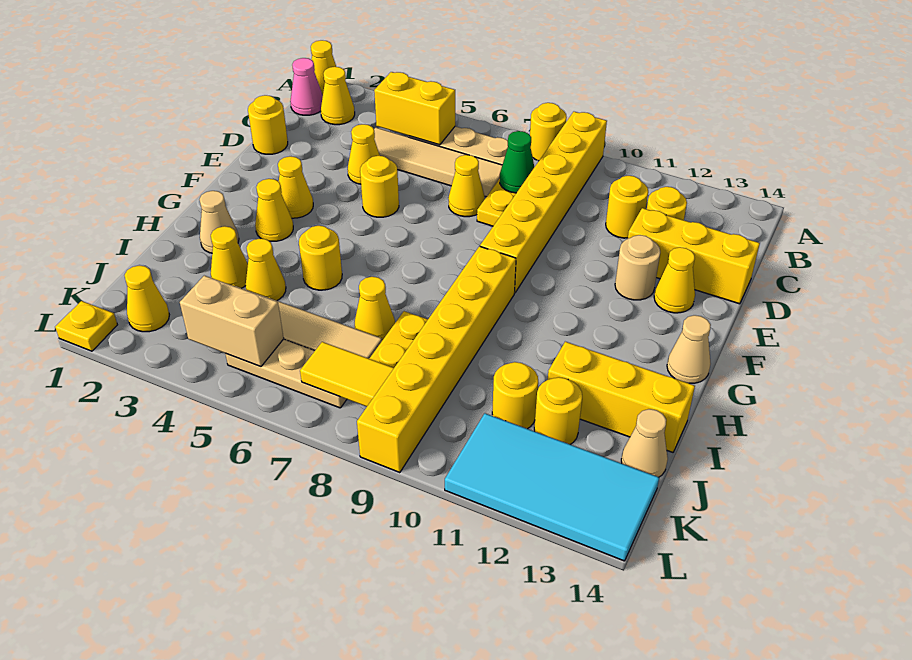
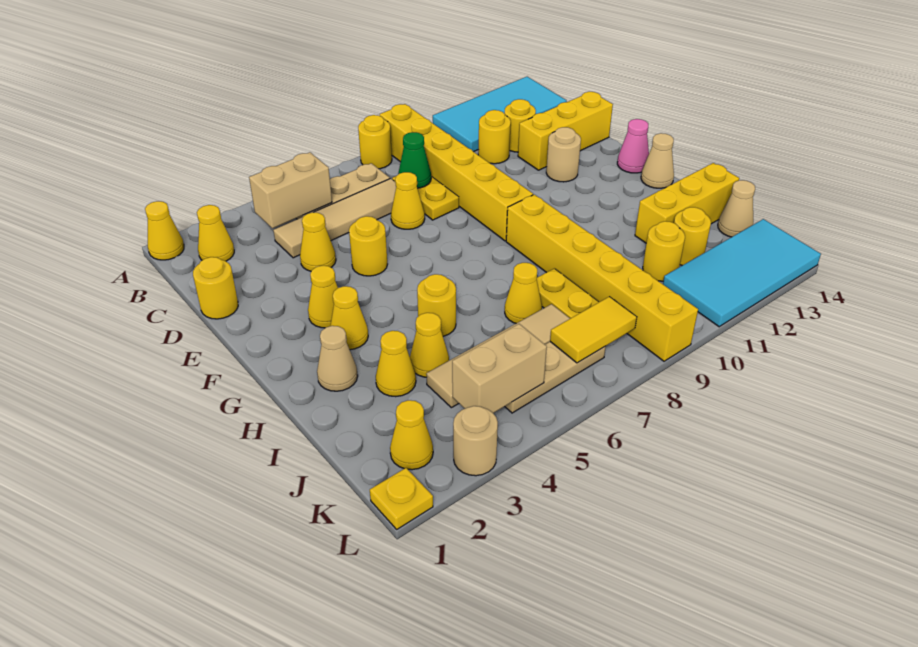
none -> cyan tile A11:B14 level 1
pink cone B1 level 1 -> pink cone F14 level 1
yellow brick B4:B5 level 2 -> tan brick B4:B5 level 2
yellow cone E13 level 1 -> none
none -> tan round brick L3 level 1

